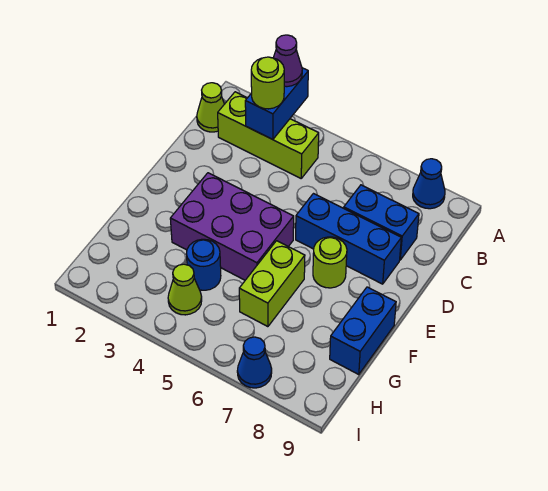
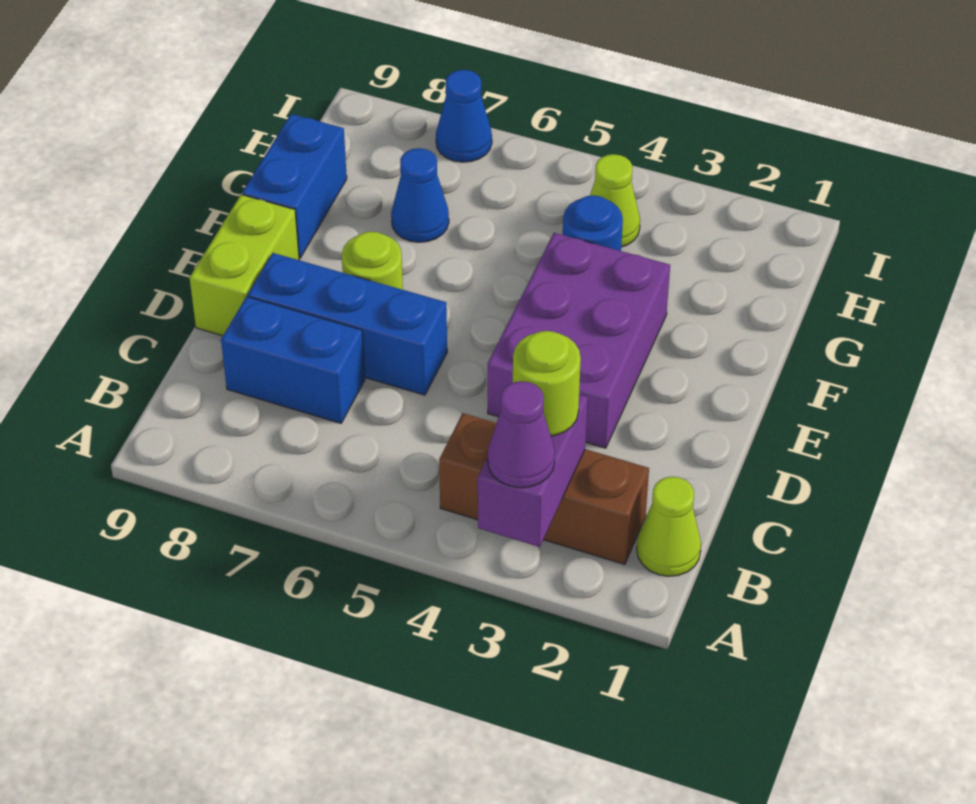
blue brick A3:B3 level 2 -> purple brick A3:B3 level 2
blue cone A8 level 1 -> blue cone G7 level 1
lime brick B2:B4 level 1 -> brown brick B2:B4 level 1
purple brick E3:F5 level 1 -> purple brick D3:F4 level 1
lime brick F6:G6 level 1 -> lime brick D9:E9 level 1

